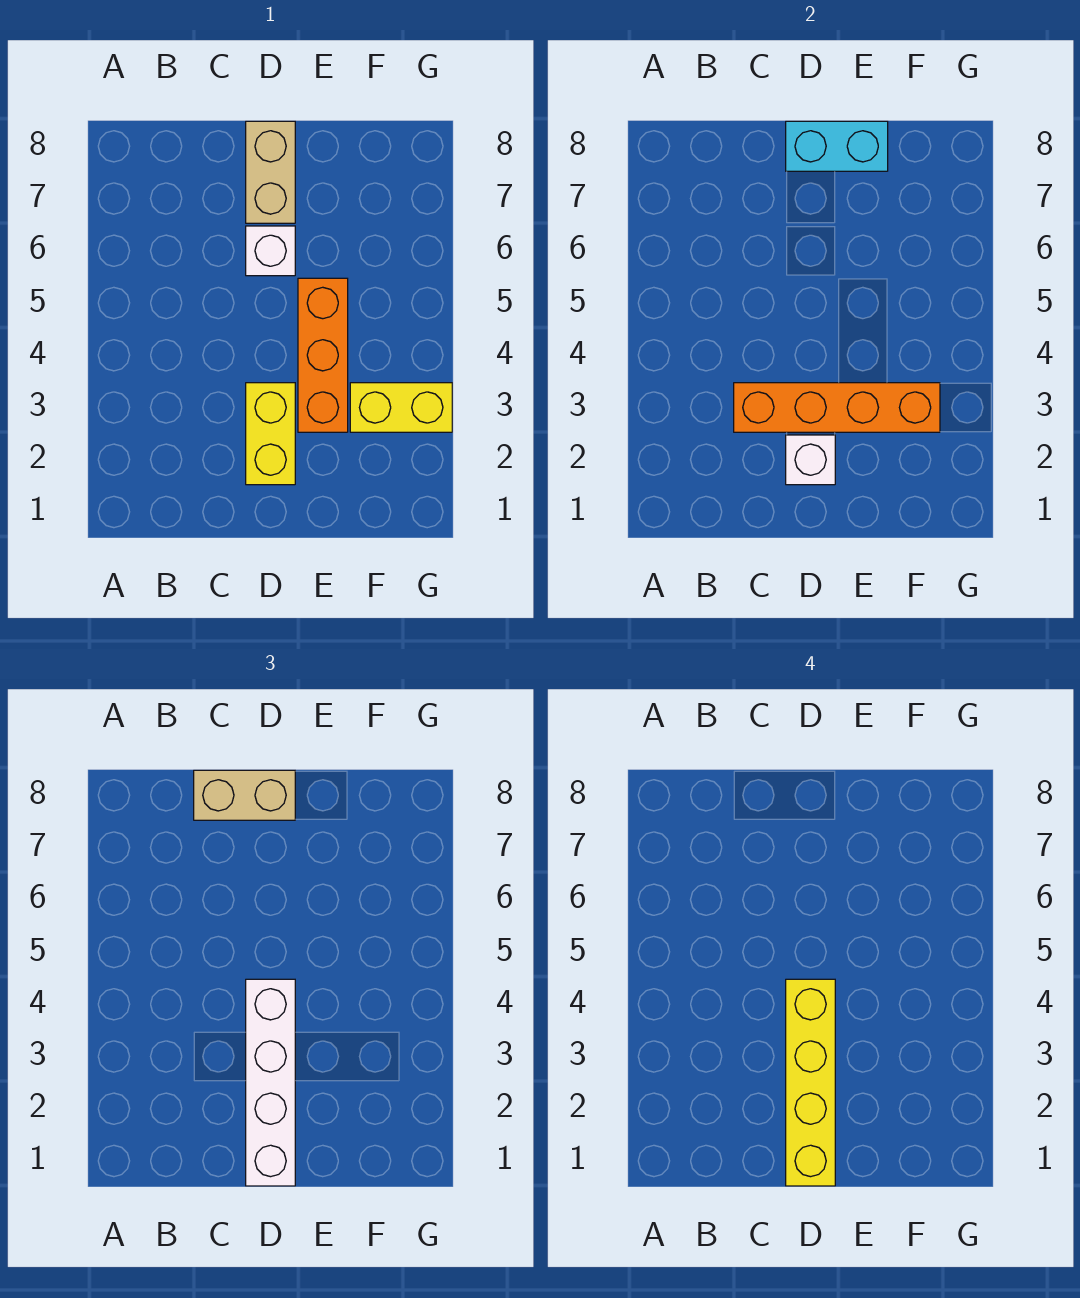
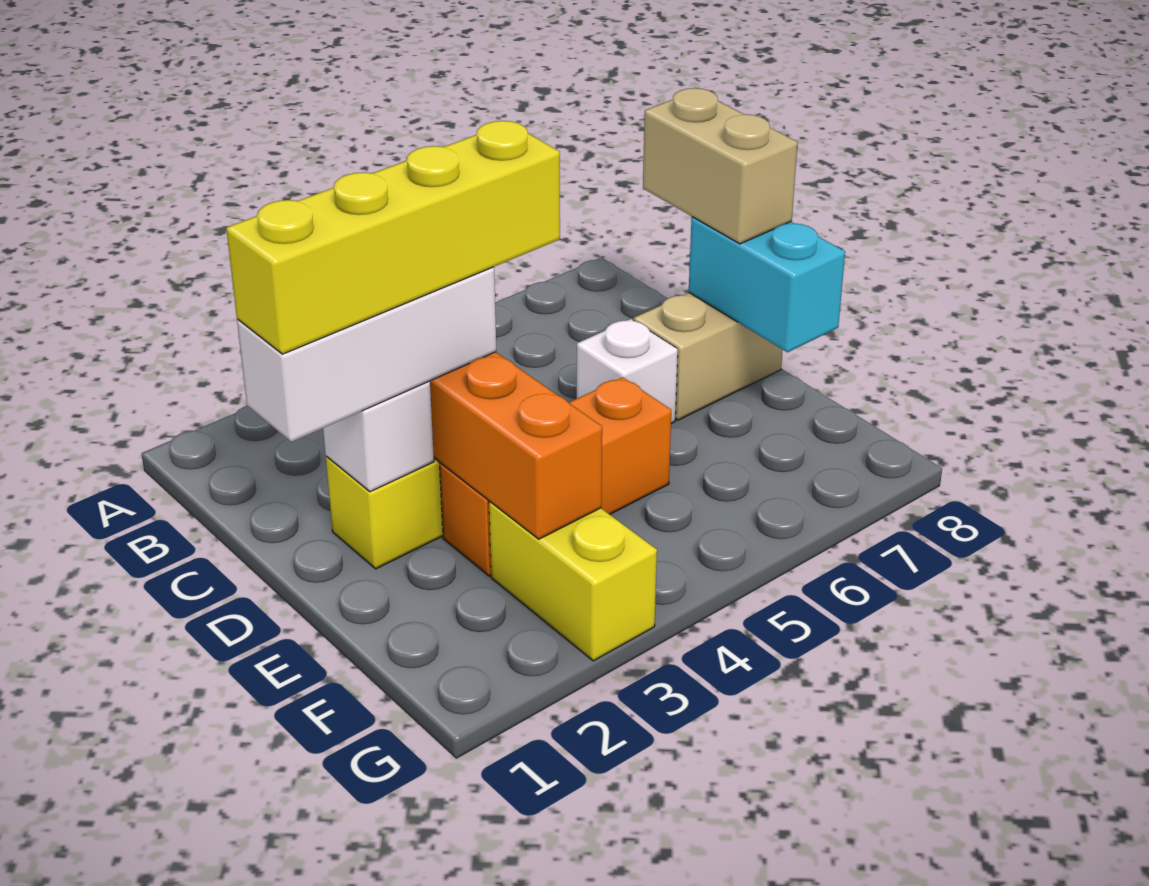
white brick D1:D4 level 3 -> white brick D1:D3 level 3

